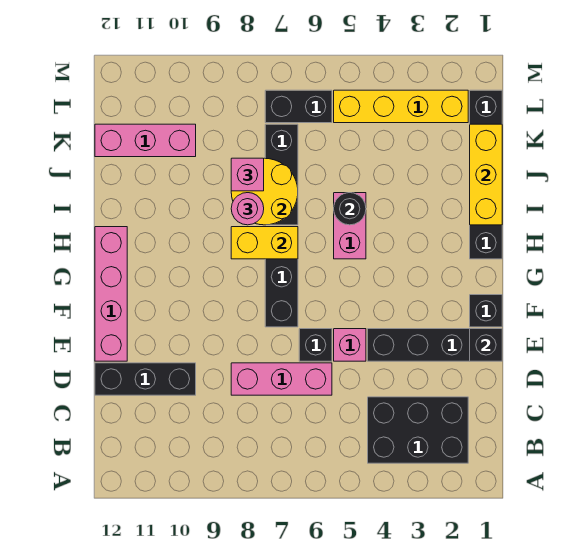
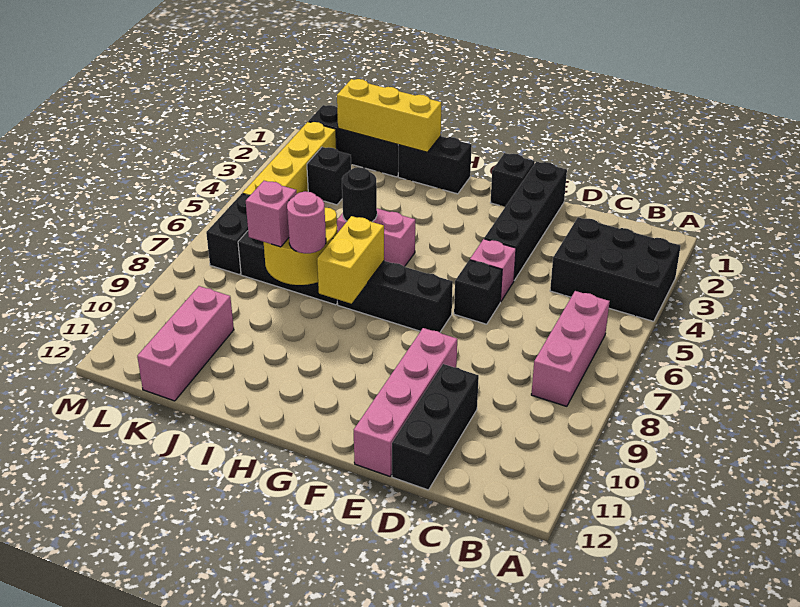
black brick B2:C4 level 1 -> black brick A3:C4 level 1
pink brick D6:D8 level 1 -> pink brick B6:B8 level 1
black brick E1 level 2 -> black brick K3 level 1
pink brick E12:H12 level 1 -> pink brick E9:E12 level 1

